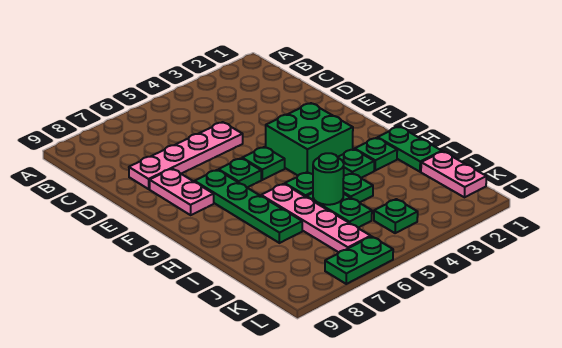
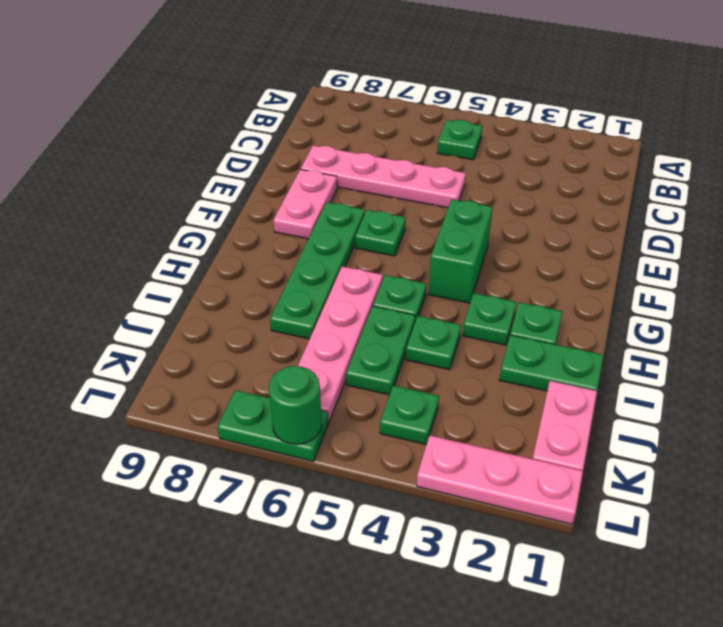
green brick F3:G4 level 1 -> green brick F4:G4 level 1
green plate F5 level 1 -> green plate B5 level 1
green plate H1:I1 level 1 -> green plate I1:I2 level 1
green round brick I5 level 2 -> green round brick L6 level 2
none -> pink plate L1:L3 level 1

